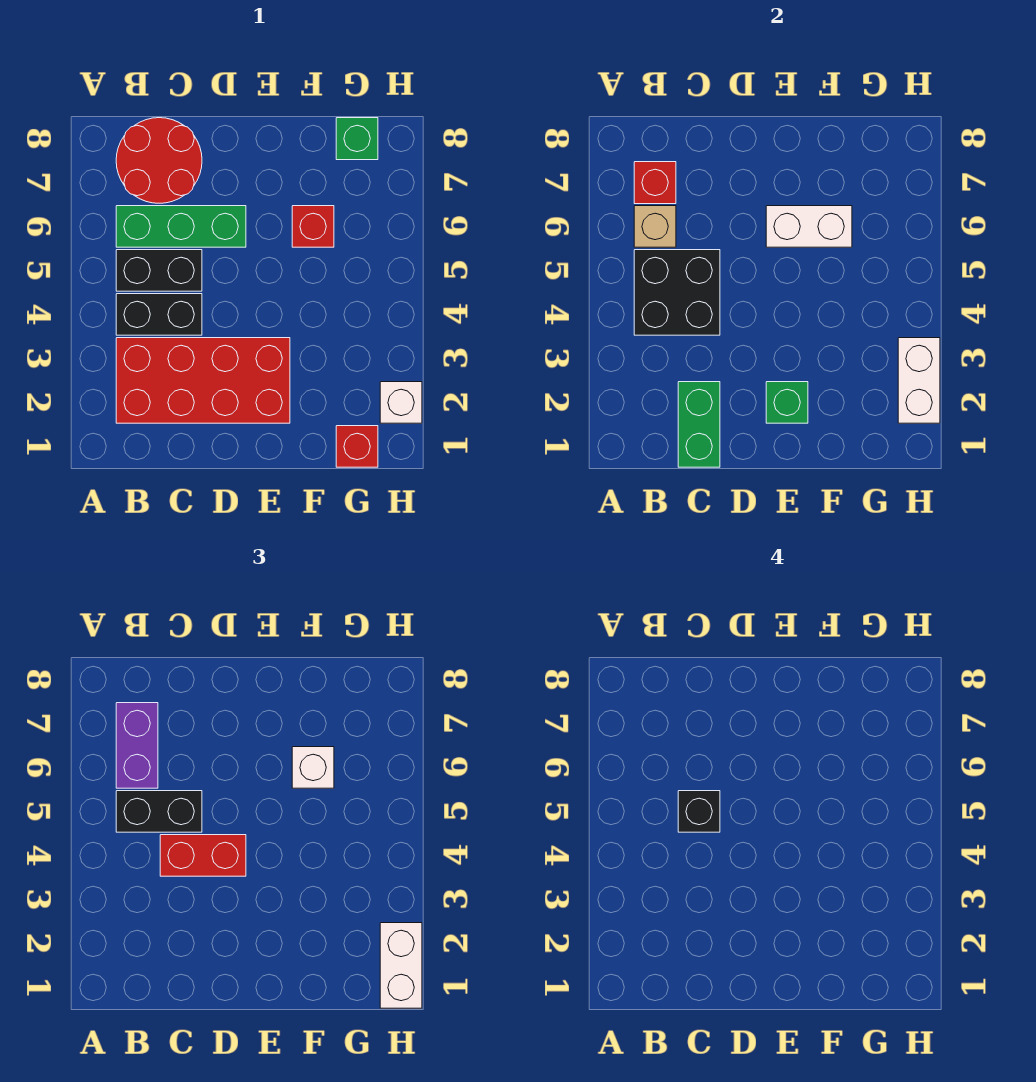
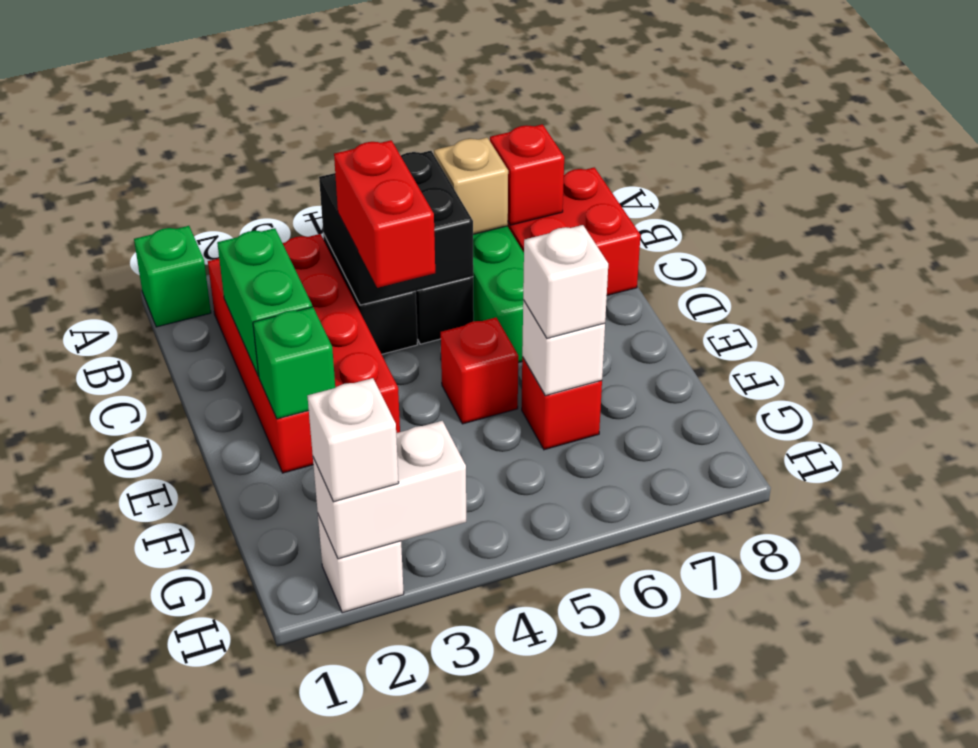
black brick B5:C5 level 3 -> none
purple brick B6:B7 level 3 -> none
red round brick B7:C8 level 1 -> red brick B7:C8 level 1
green brick C1:C2 level 2 -> green brick C2:D2 level 2
black brick C5 level 4 -> none
white brick E6:F6 level 2 -> white brick F6 level 2
red brick G1 level 1 -> red brick E5 level 1
green brick G8 level 1 -> green brick A1 level 1
white brick H1:H2 level 3 -> white brick H2 level 3

